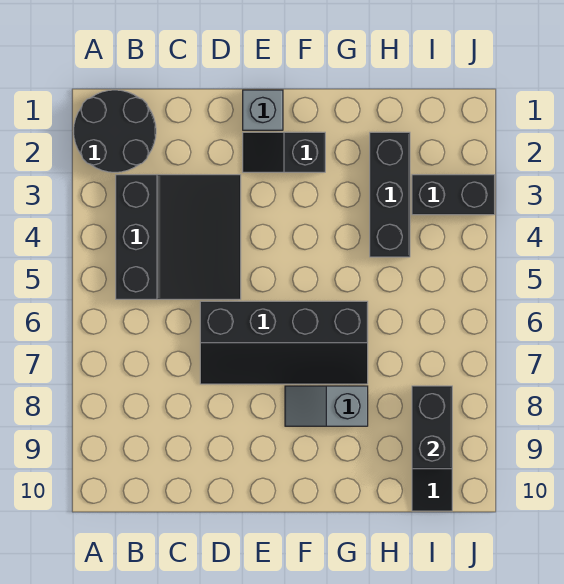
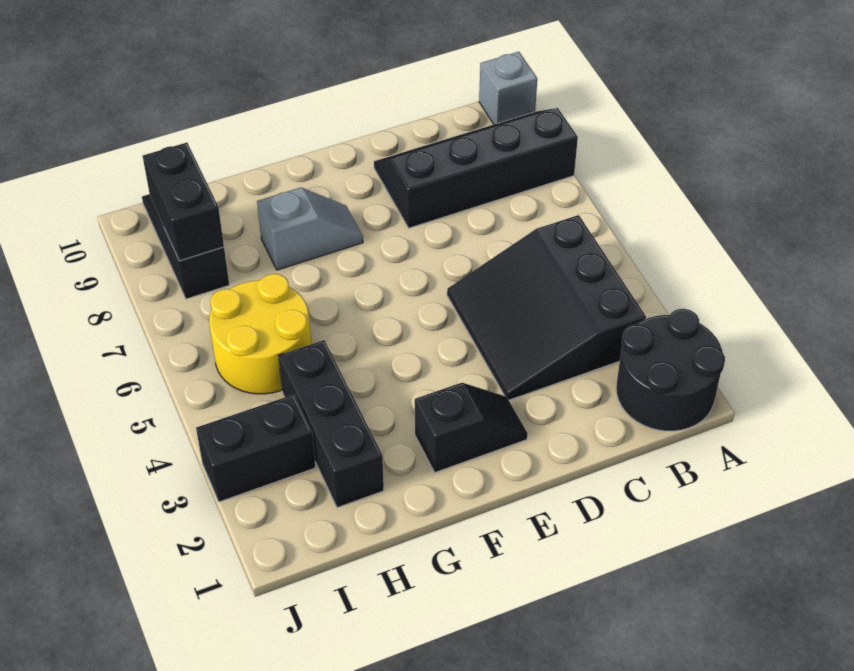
black slope D6:G7 level 1 top 6 -> black slope A8:D9 level 1 top 8
grey brick E1 level 1 -> grey brick A10 level 1
none -> yellow round brick H5:I6 level 1

